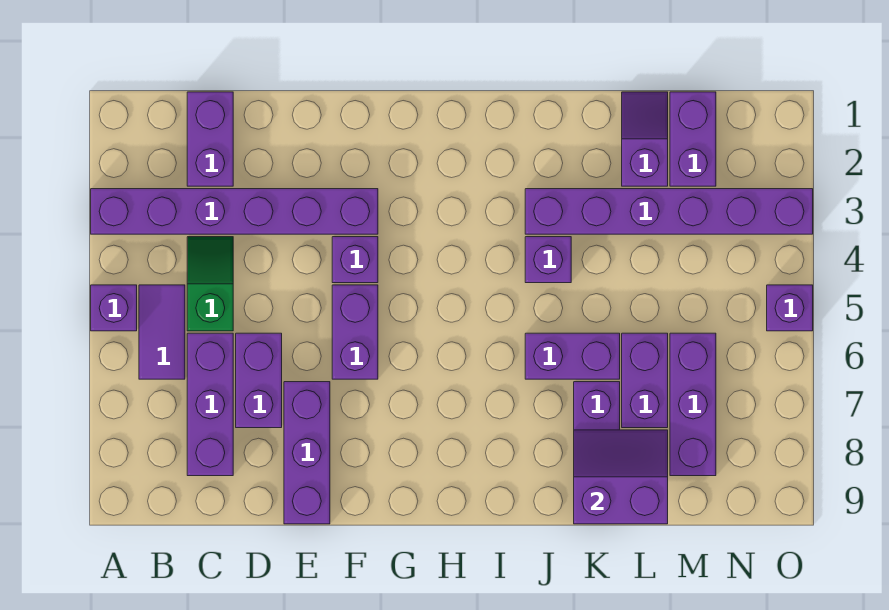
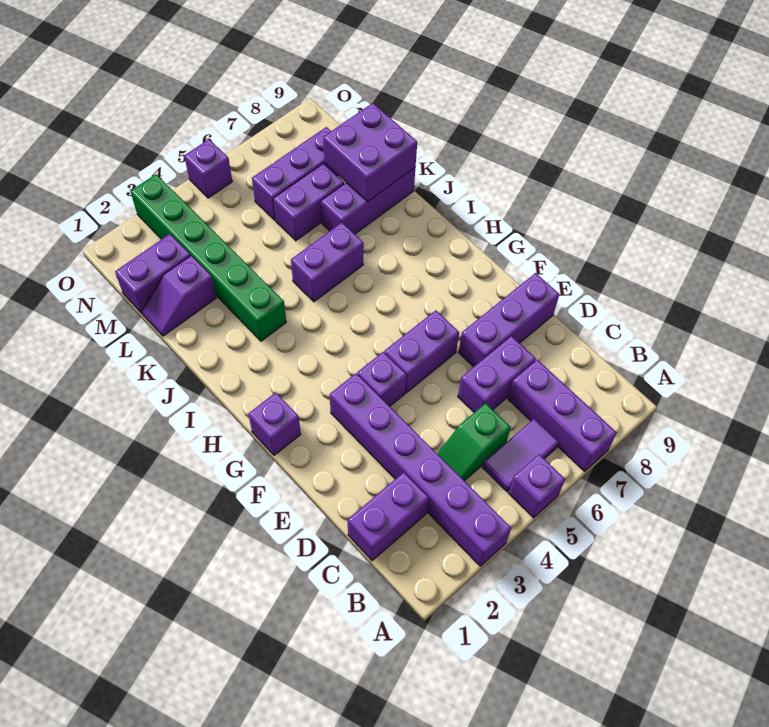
purple brick C6:C8 level 1 -> purple brick A7:C7 level 1
purple brick J3:O3 level 1 -> green brick J3:O3 level 1
purple brick J4 level 1 -> purple brick G1 level 1
purple brick J6:K6 level 1 -> purple brick J5:J6 level 1
purple slope K8:L9 level 2 top 9 -> purple brick K8:L9 level 2

